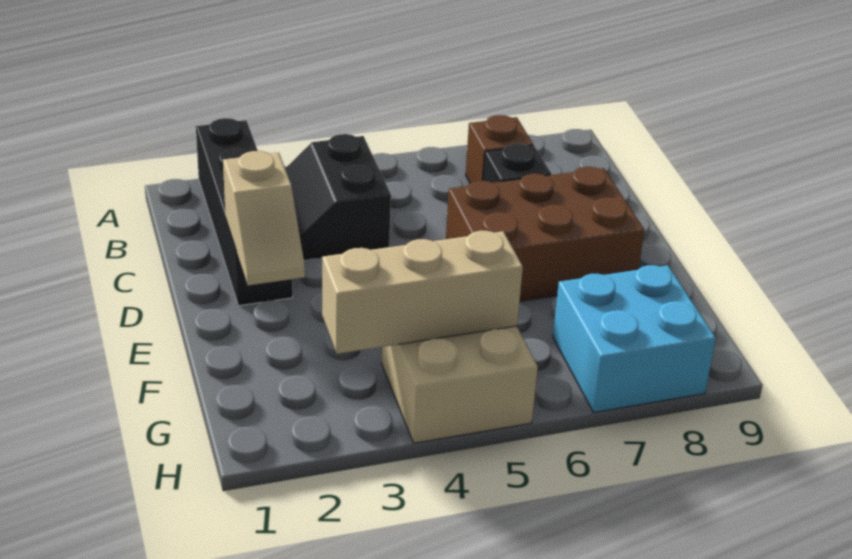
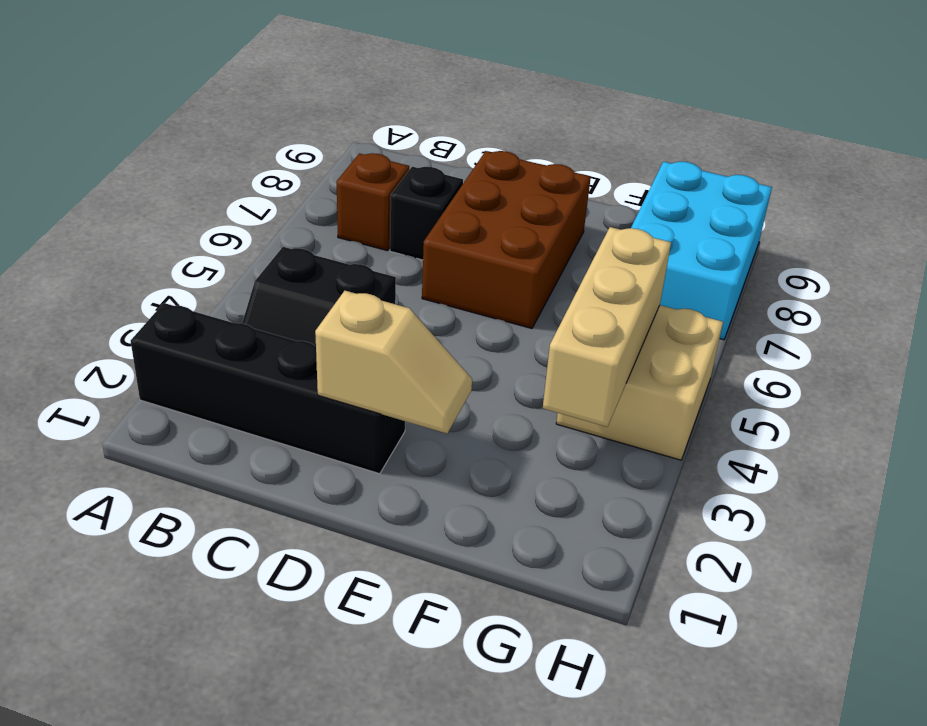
cyan brick G7:H8 level 1 -> cyan brick G7:H9 level 1

